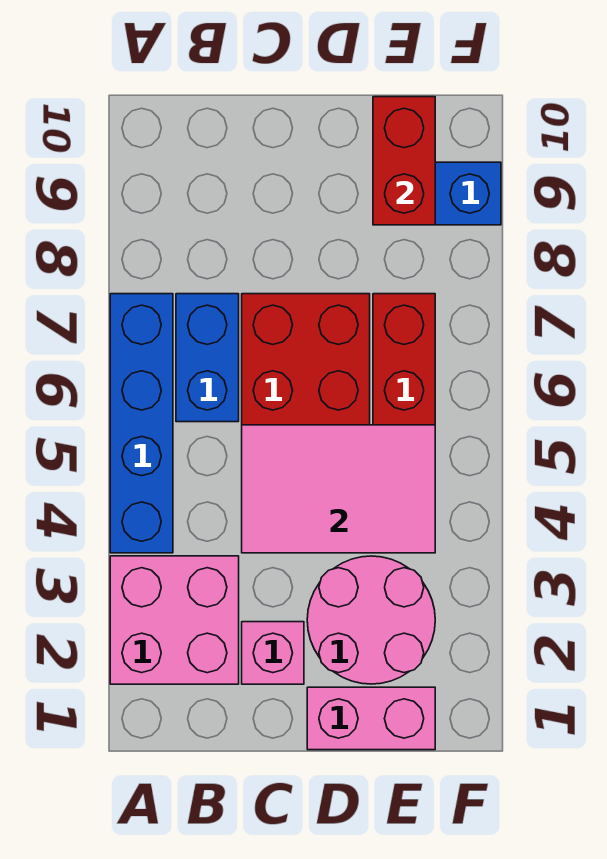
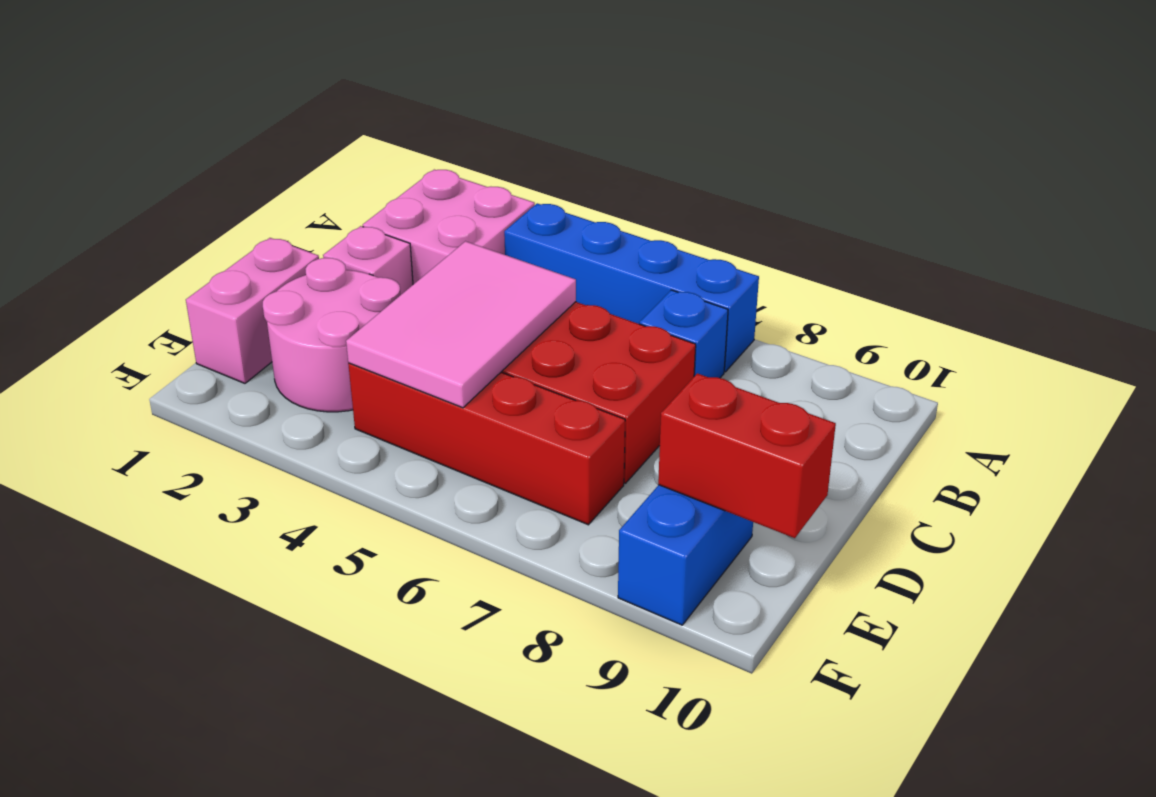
blue brick B6:B7 level 1 -> blue brick B7 level 1

